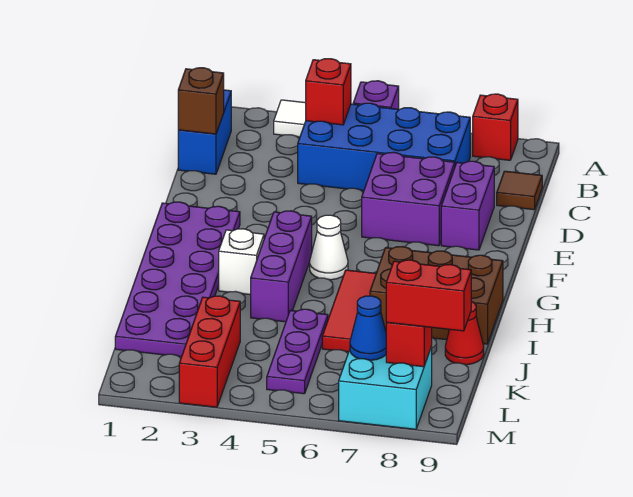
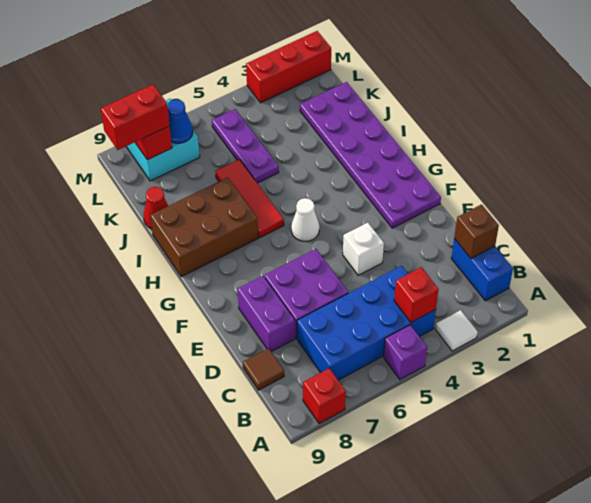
purple brick G4:I4 level 1 -> none
white brick H3 level 1 -> white brick E4 level 1
red brick K3:M3 level 1 -> red brick M1:M3 level 1

